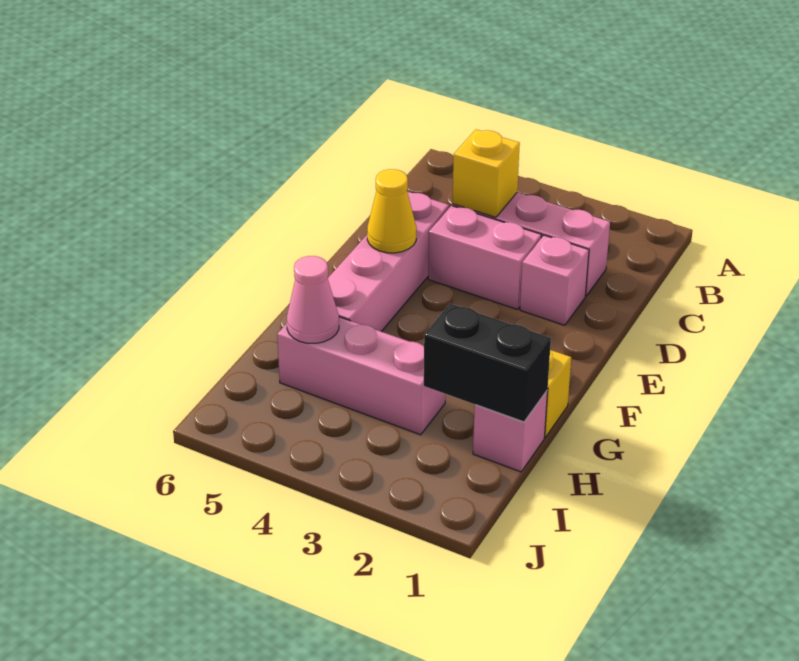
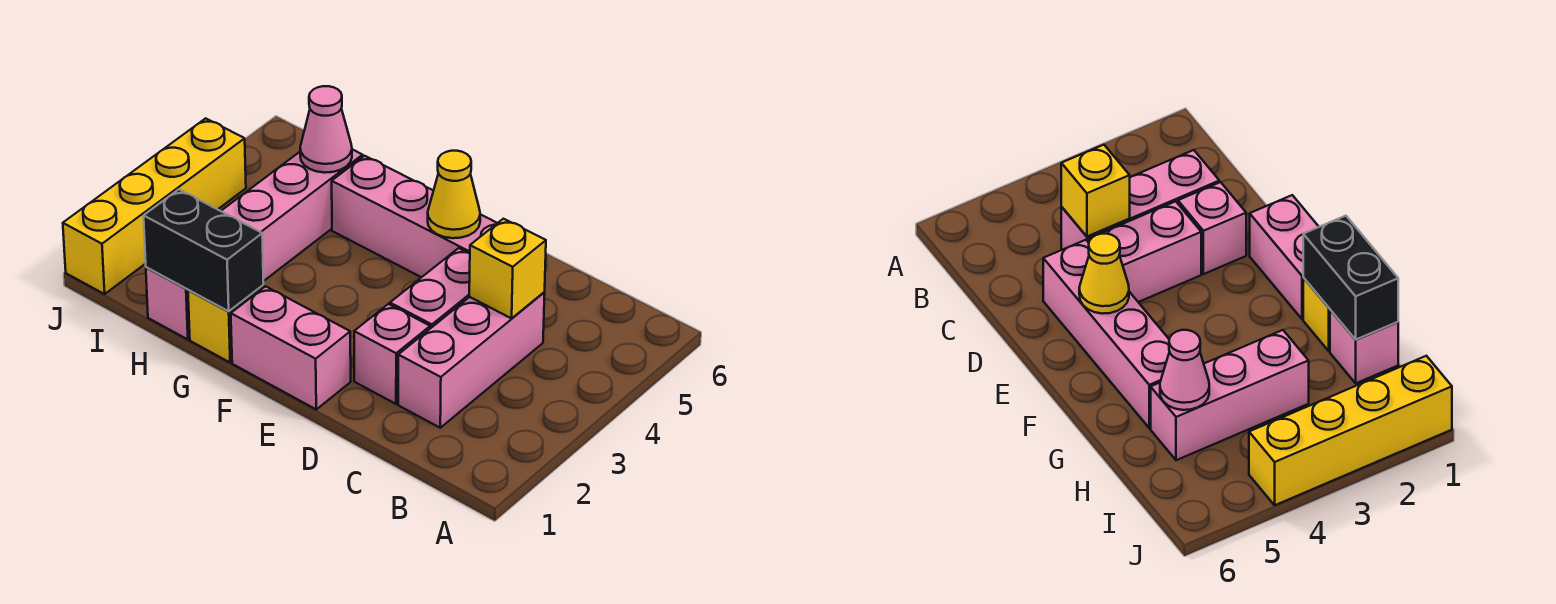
none -> pink brick E1:F1 level 1
black brick H1:H2 level 2 -> black brick G1:H1 level 2
none -> yellow brick J1:J4 level 1

